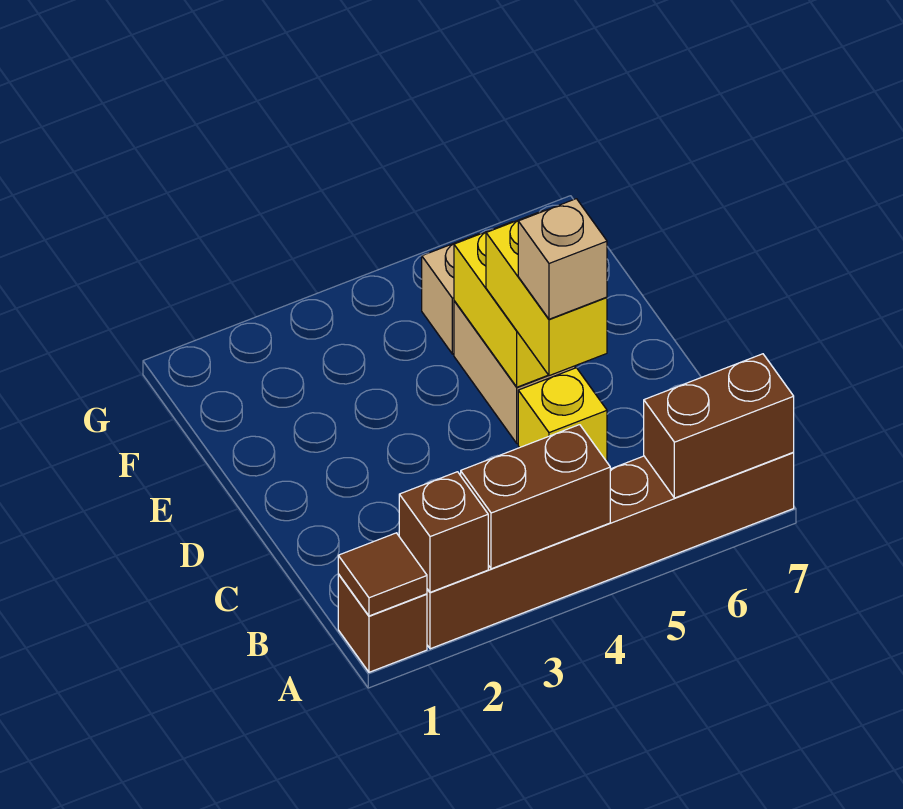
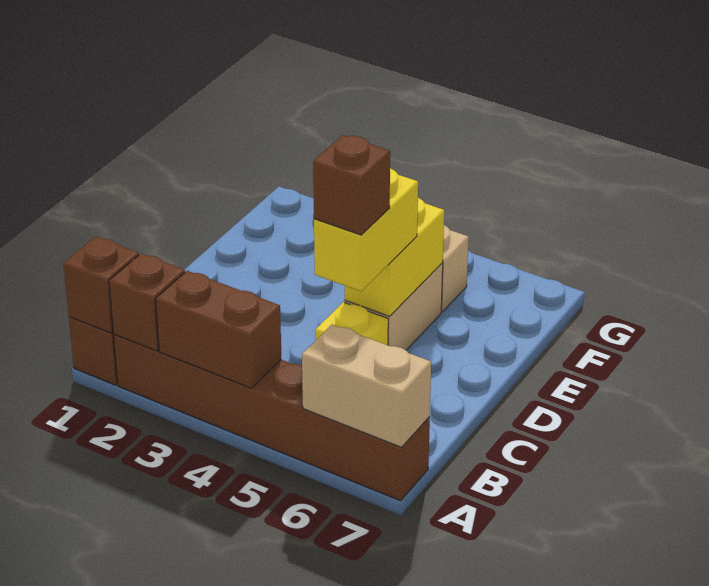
brown tile A1 level 2 -> brown brick A1 level 2
brown brick A6:A7 level 2 -> tan brick A6:A7 level 2
tan brick C5 level 4 -> brown brick C5 level 4

